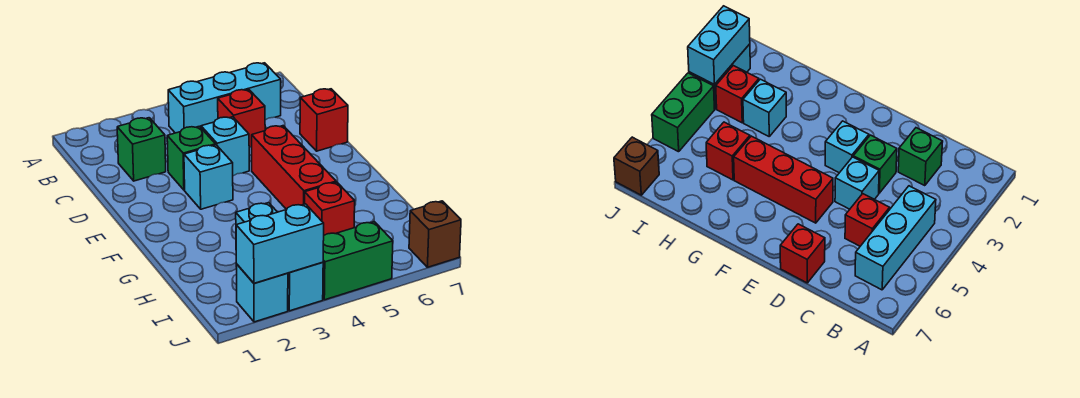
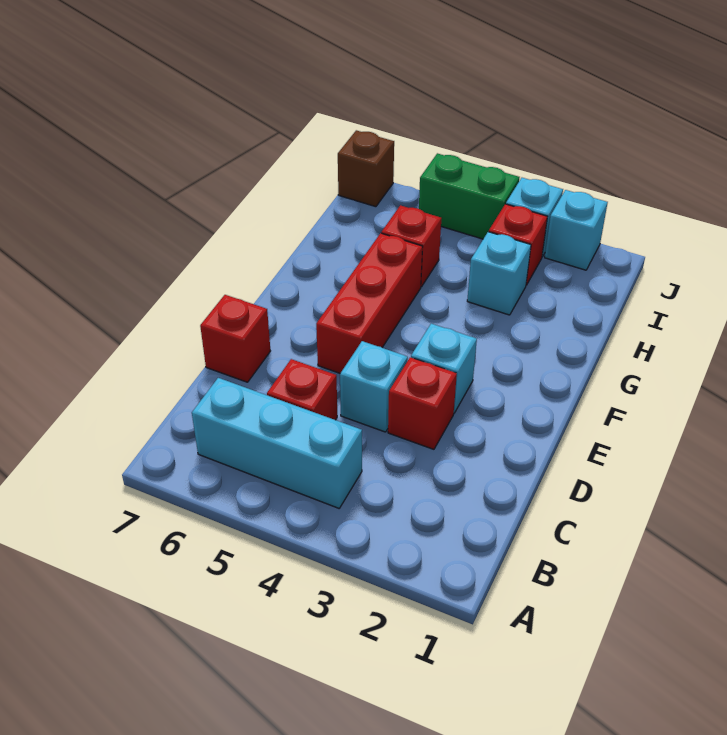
green brick C2 level 1 -> none
green brick D3 level 1 -> red brick D3 level 1
cyan brick J2:J3 level 2 -> none

